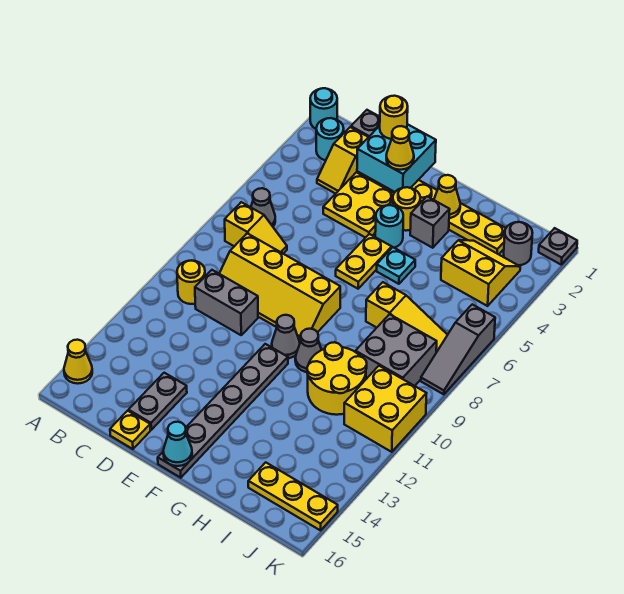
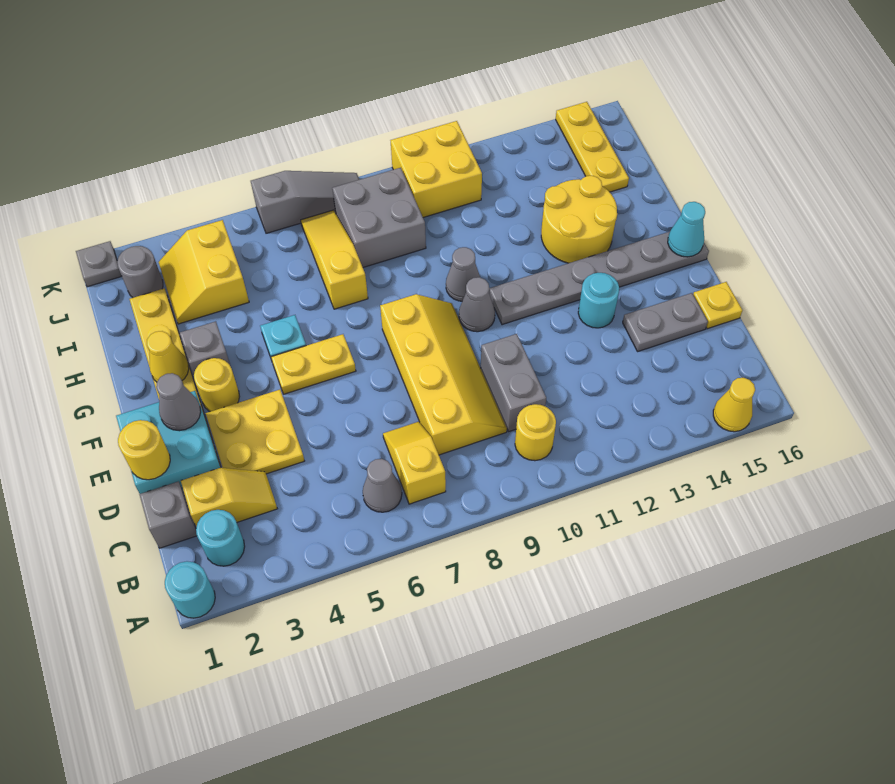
yellow cone E2 level 3 -> grey cone E2 level 3
cyan round brick F4 level 1 -> cyan round brick E13 level 1
yellow round brick H10:I11 level 1 -> yellow round brick G13:H14 level 1

